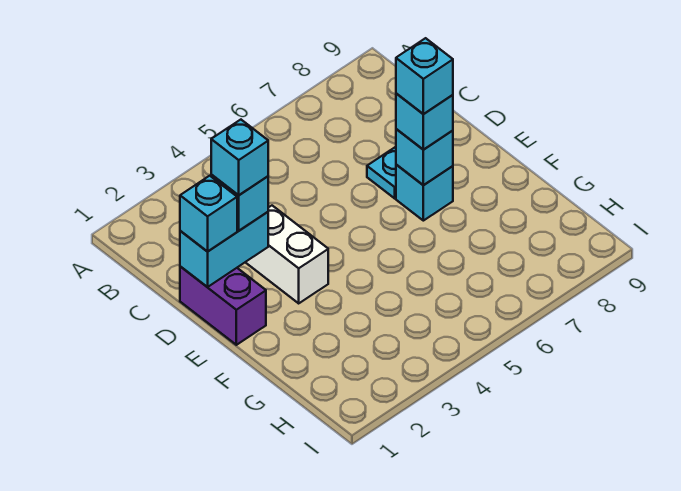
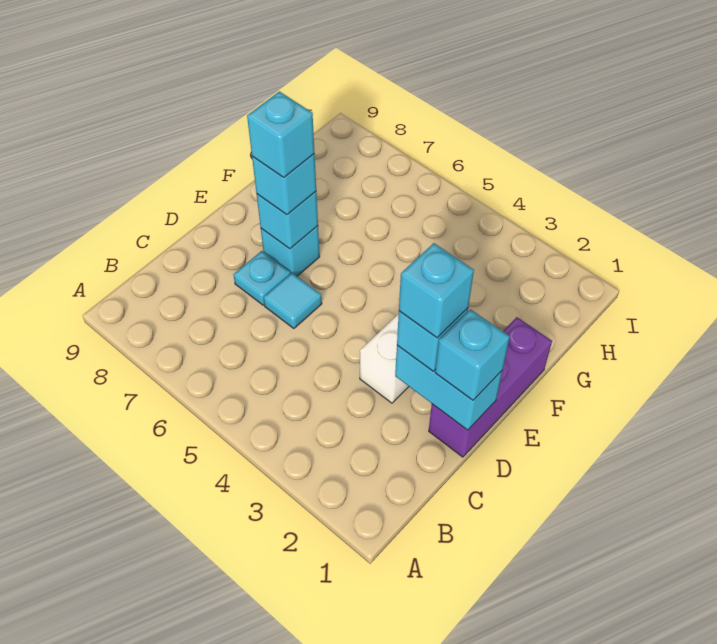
purple brick D1:E1 level 1 -> purple brick D1:F1 level 1
none -> cyan tile D6 level 1

